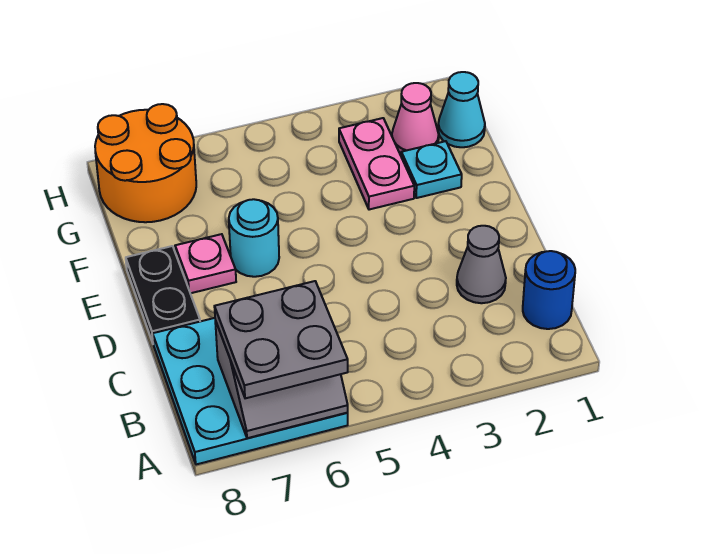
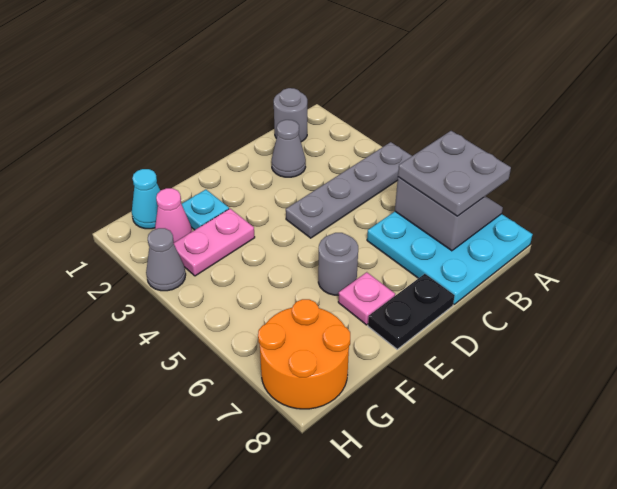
none -> grey plate A4:D4 level 1
blue round brick B1 level 1 -> grey round brick B1 level 1
cyan round brick E6 level 1 -> grey round brick E6 level 1
none -> grey cone H3 level 1

